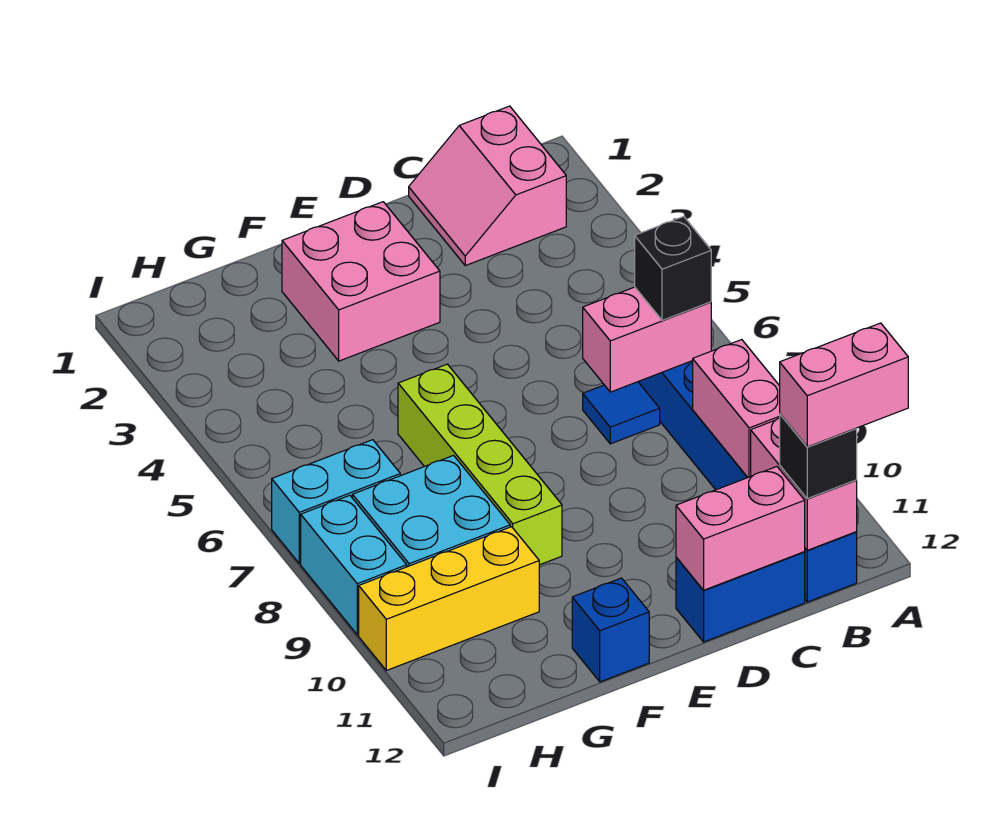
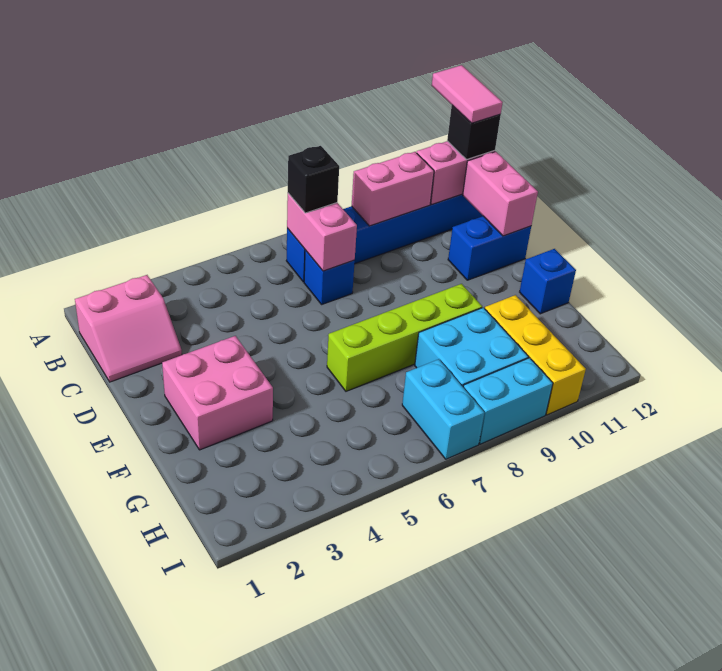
pink brick A12:B12 level 4 -> pink tile A12:B12 level 4
blue tile C7 level 1 -> blue brick C7 level 1
blue brick C12:D12 level 1 -> blue brick D11:D12 level 1

